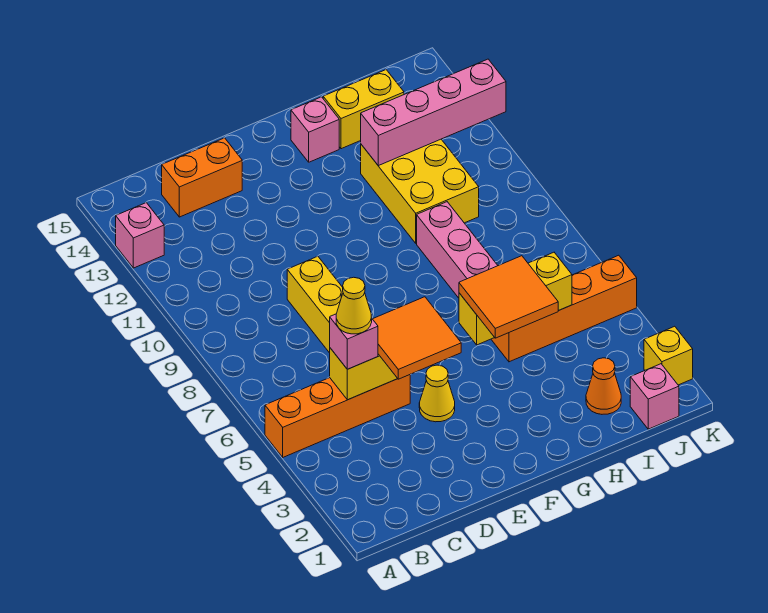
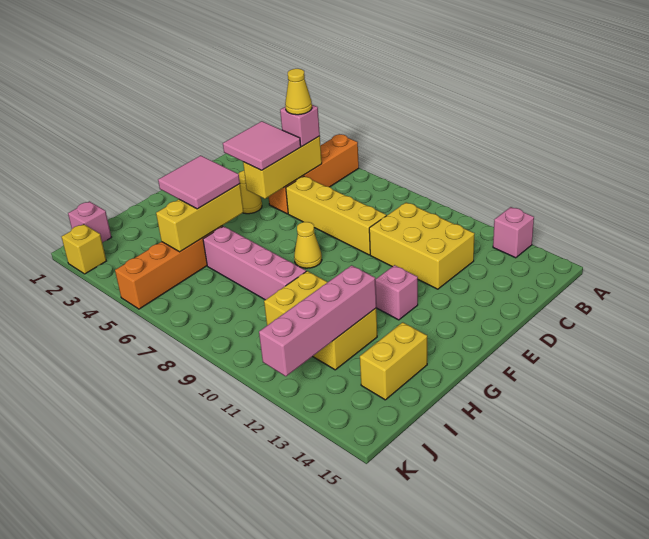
none -> yellow brick C10:D12 level 1
orange brick C14:D14 level 1 -> none
orange tile D4:E5 level 3 -> pink tile D4:E5 level 3
none -> yellow cone F8 level 1
orange tile G4:H5 level 3 -> pink tile G4:H5 level 3
pink brick G14 level 1 -> pink brick F12 level 1
orange cone I2 level 1 -> none

